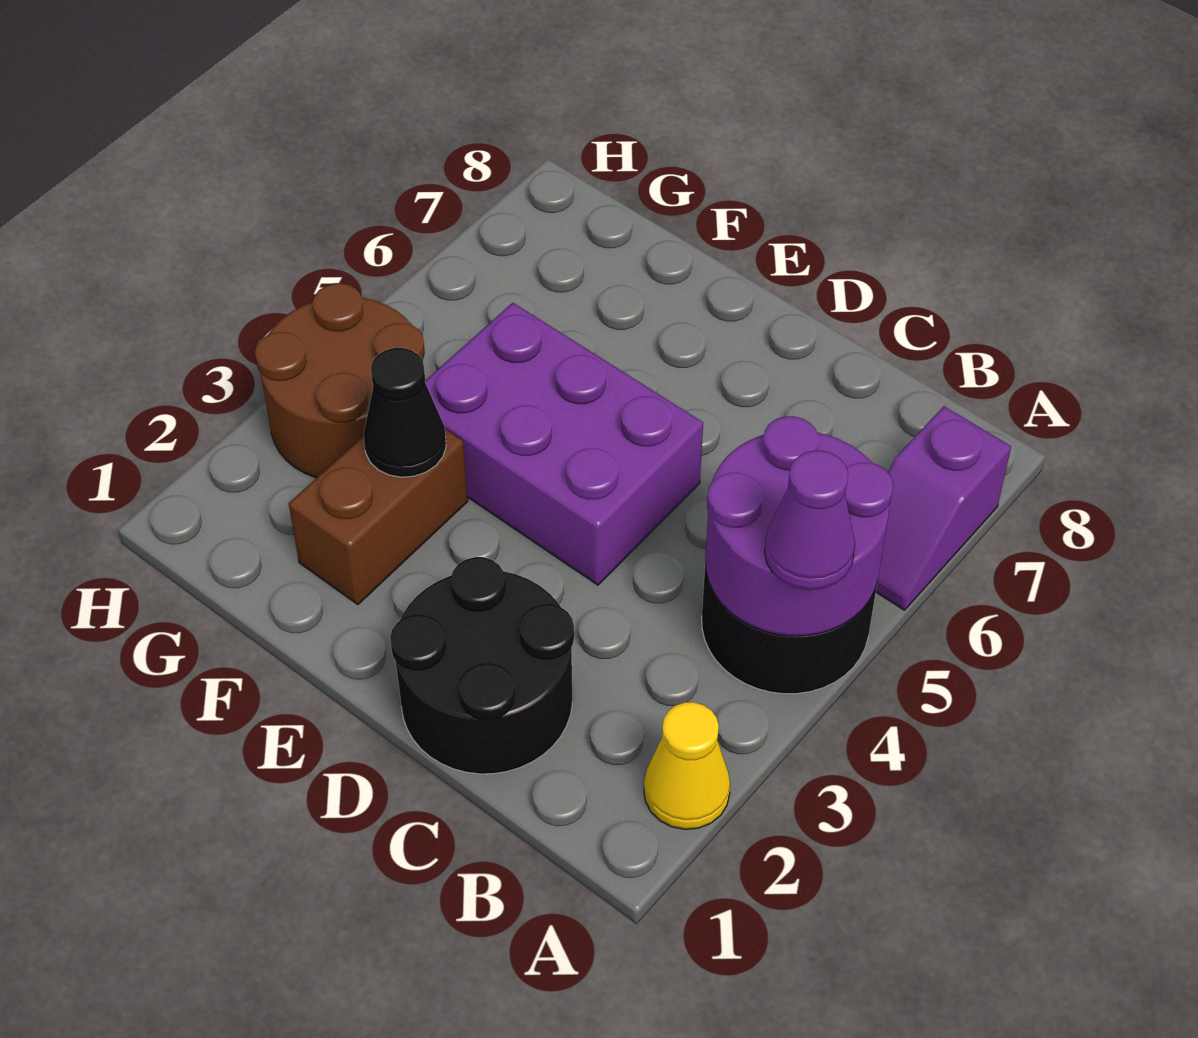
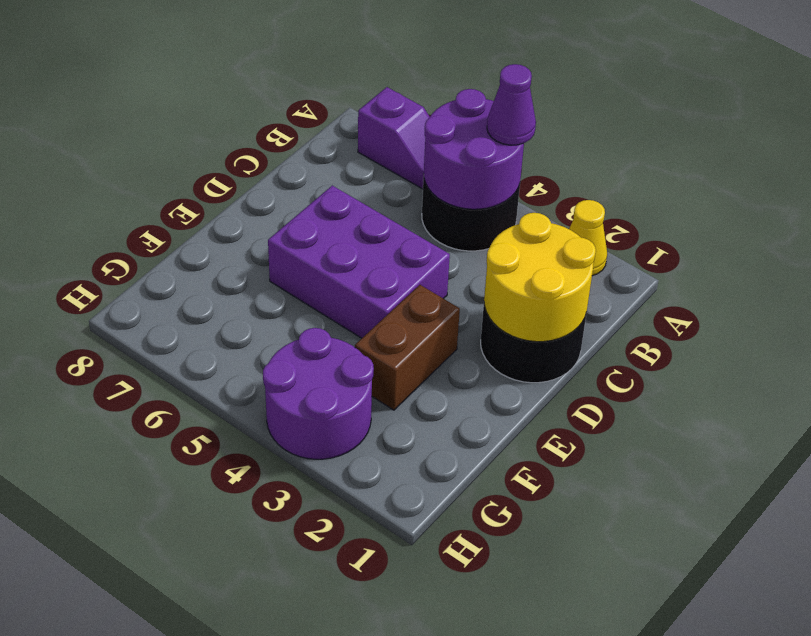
none -> yellow round brick C1:D2 level 2
purple brick D4:F5 level 1 -> purple brick D4:E6 level 1
brown brick F2:F3 level 1 -> brown brick E3:F3 level 1
black cone F3 level 2 -> none
brown round brick G3:H4 level 1 -> purple round brick G3:H4 level 1

